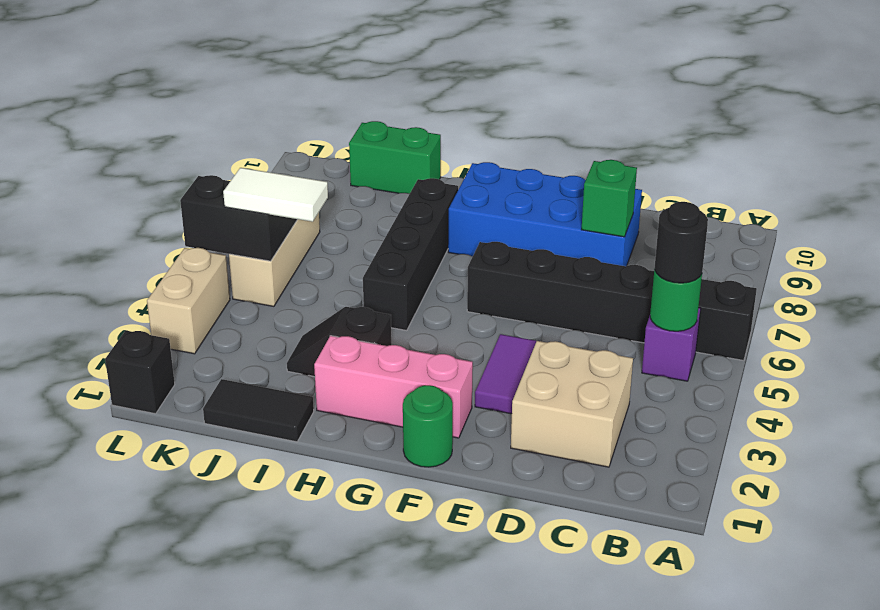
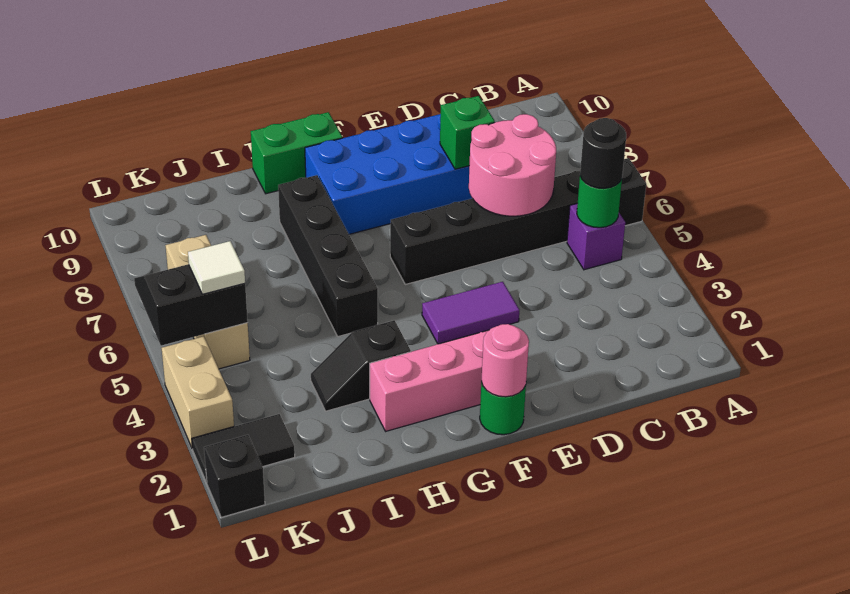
tan brick C2:D3 level 1 -> none
none -> pink round brick C6:D7 level 2
purple tile E3:E4 level 1 -> purple tile E4:F4 level 1
none -> pink round brick F1 level 2
black tile I1:J1 level 1 -> black tile K2:L2 level 1
green brick I10:J10 level 1 -> green brick G10:H10 level 1
white tile J5:K5 level 3 -> white tile K5 level 3

